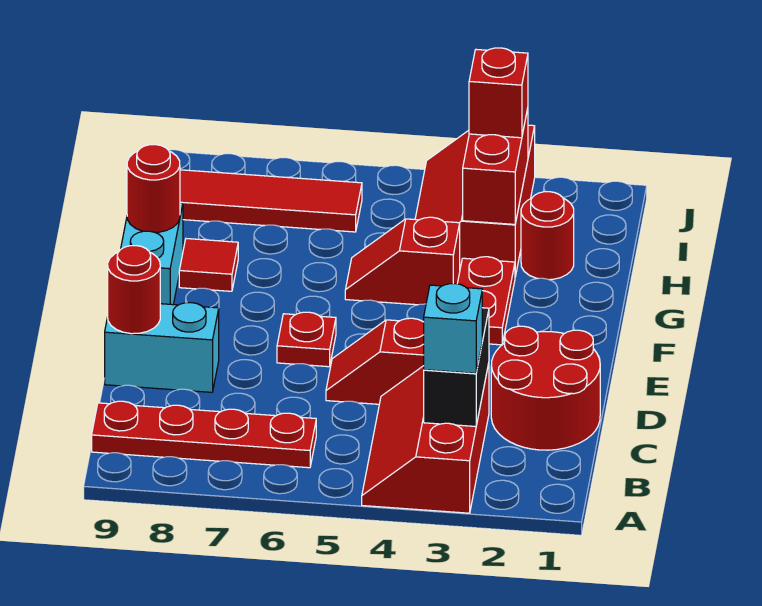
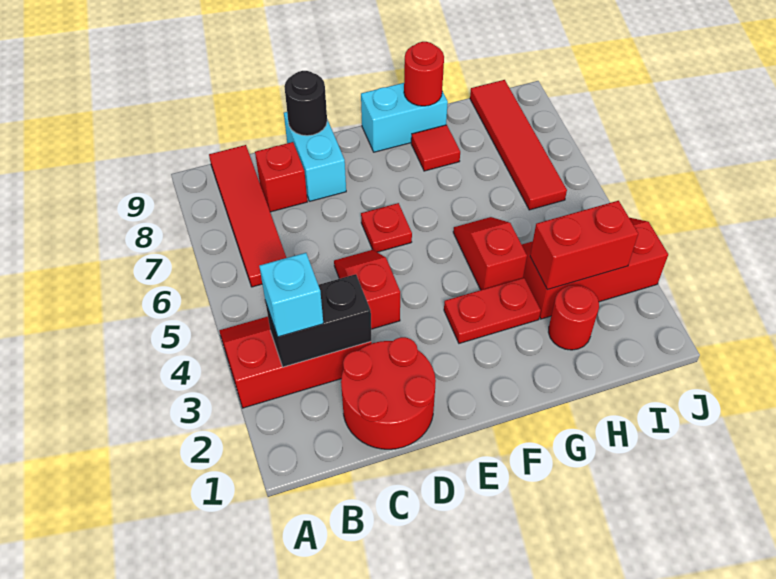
red plate B6:B9 level 1 -> red tile B6:B9 level 1
red round brick D9 level 2 -> black round brick D9 level 2
red brick I3 level 3 -> red brick C8 level 1

